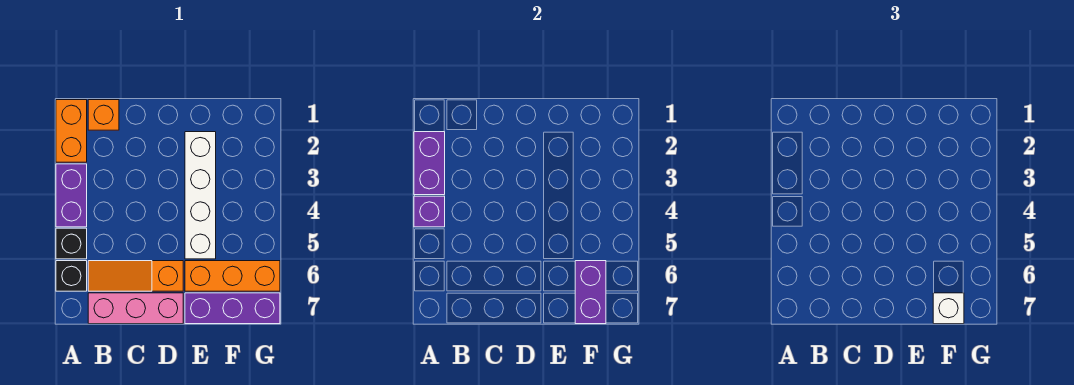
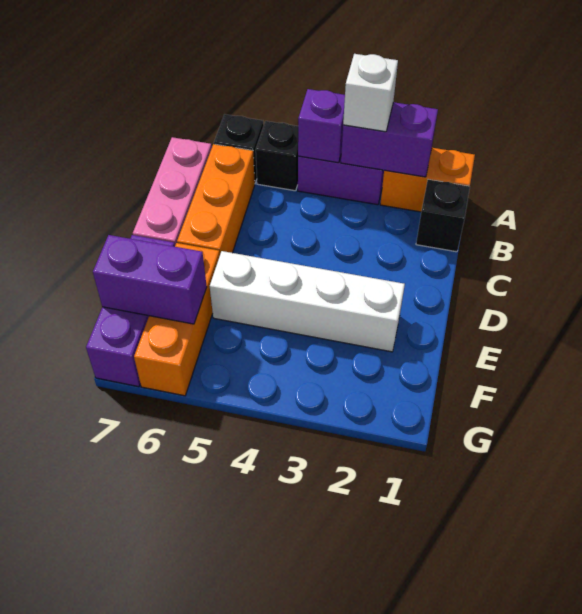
orange brick B1 level 1 -> black brick B1 level 1
orange slope B6:D6 level 1 top D -> orange brick B6:D6 level 1
white brick F7 level 3 -> white brick A3 level 3

